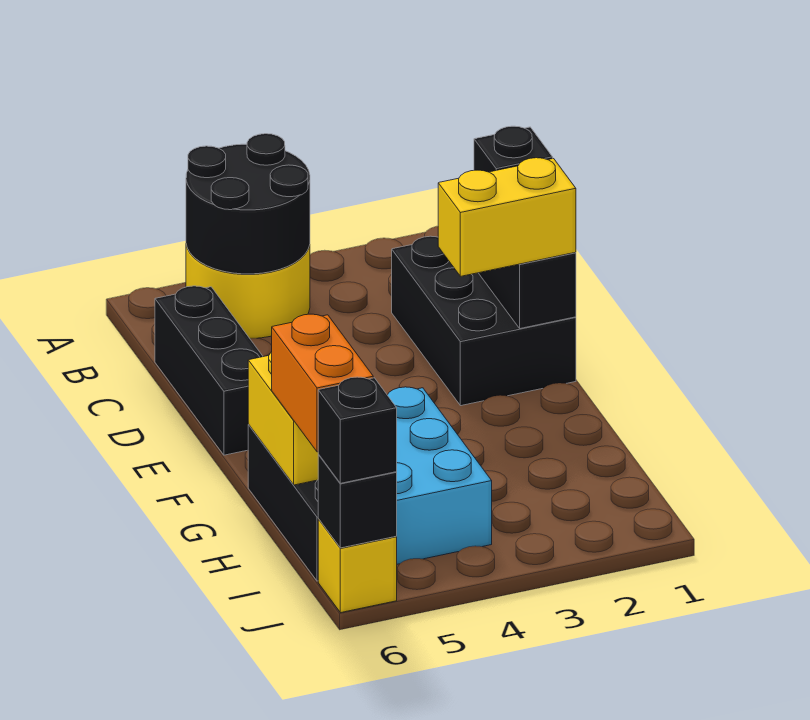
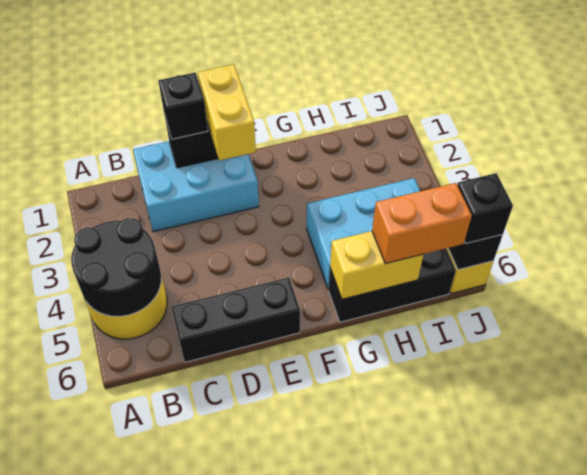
black brick C1:E2 level 1 -> cyan brick C1:E2 level 1

